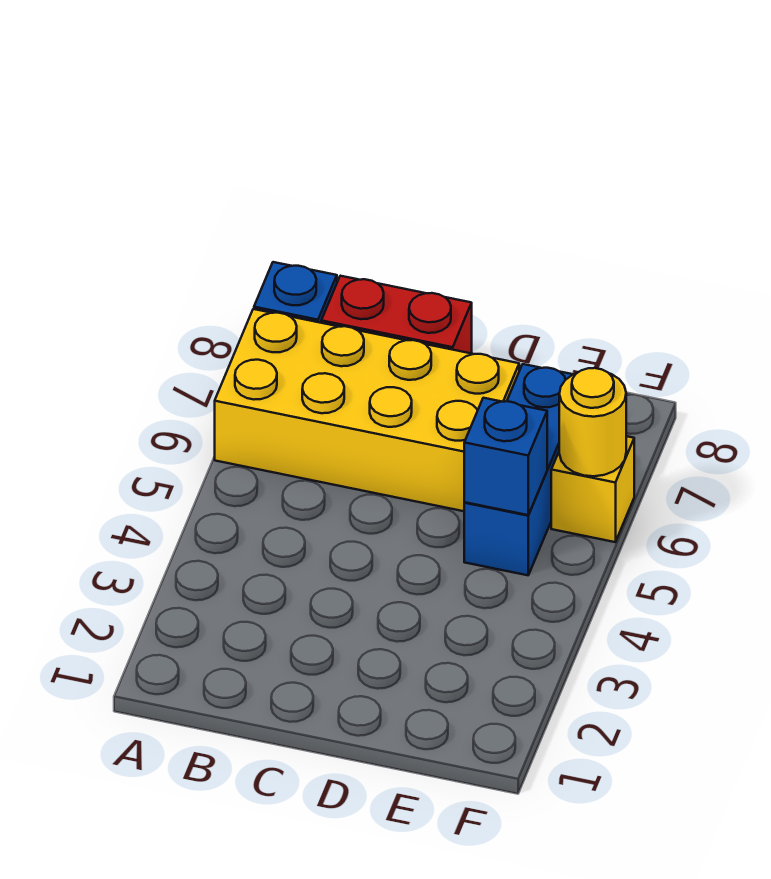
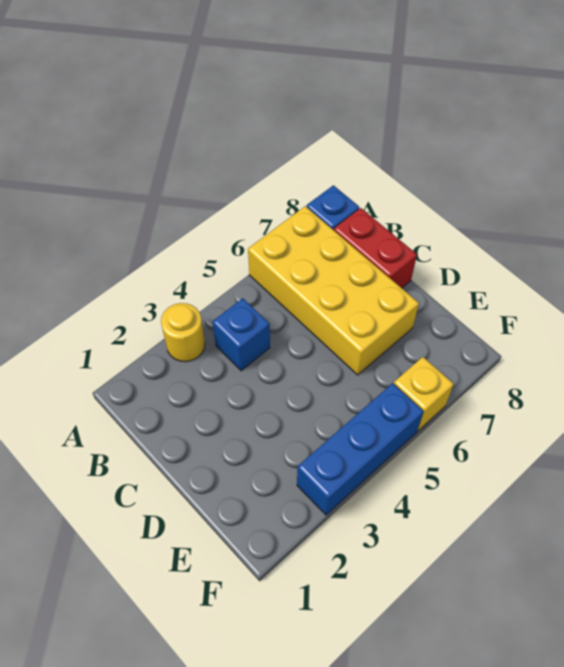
blue brick E5:E7 level 1 -> blue brick F3:F5 level 1
blue brick E5 level 2 -> blue brick B4 level 1
yellow round brick F6 level 2 -> yellow round brick A3 level 1

